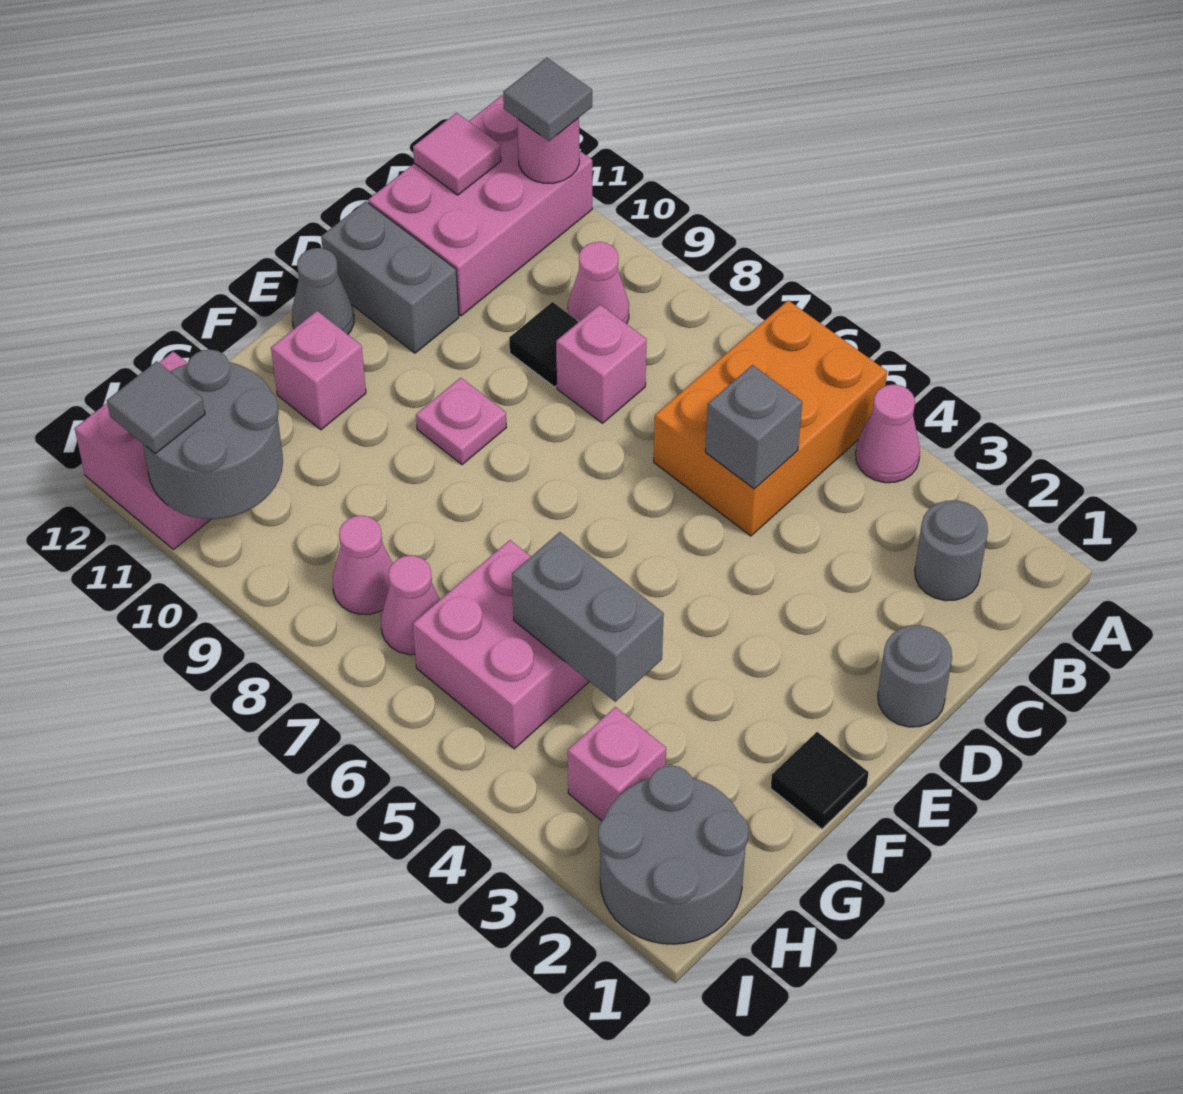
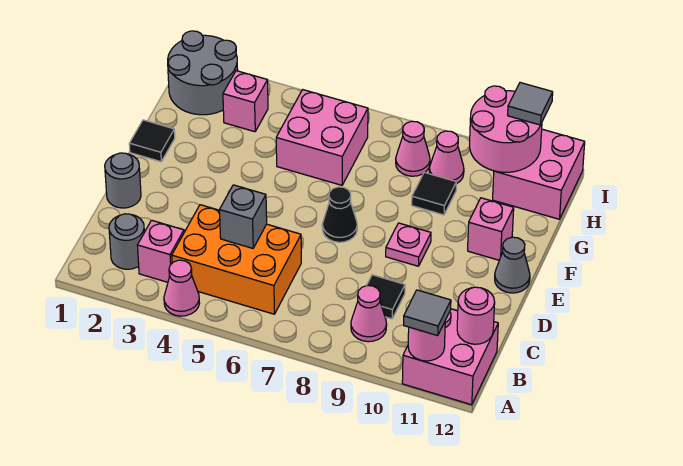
orange brick A5:C6 level 1 -> orange brick B4:C6 level 1
pink brick A11:C12 level 1 -> pink brick A11:B12 level 1
pink tile B12 level 2 -> pink round brick B12 level 2
pink brick C8 level 1 -> pink brick B3 level 1
grey brick D11:D12 level 1 -> none
none -> black cone E7 level 1
grey brick G4:G5 level 2 -> none
none -> black tile G9 level 1
pink cone H7 level 1 -> pink cone H9 level 1
grey round brick H10:I11 level 2 -> pink round brick H10:I11 level 2

